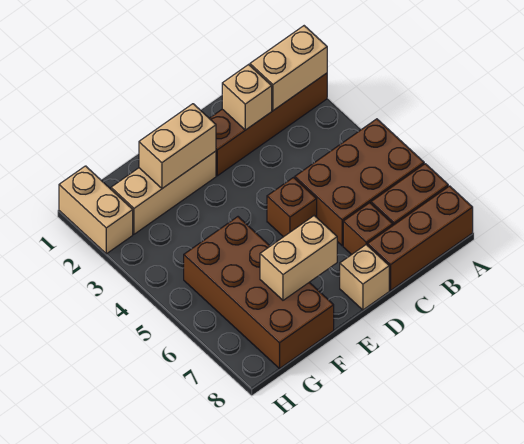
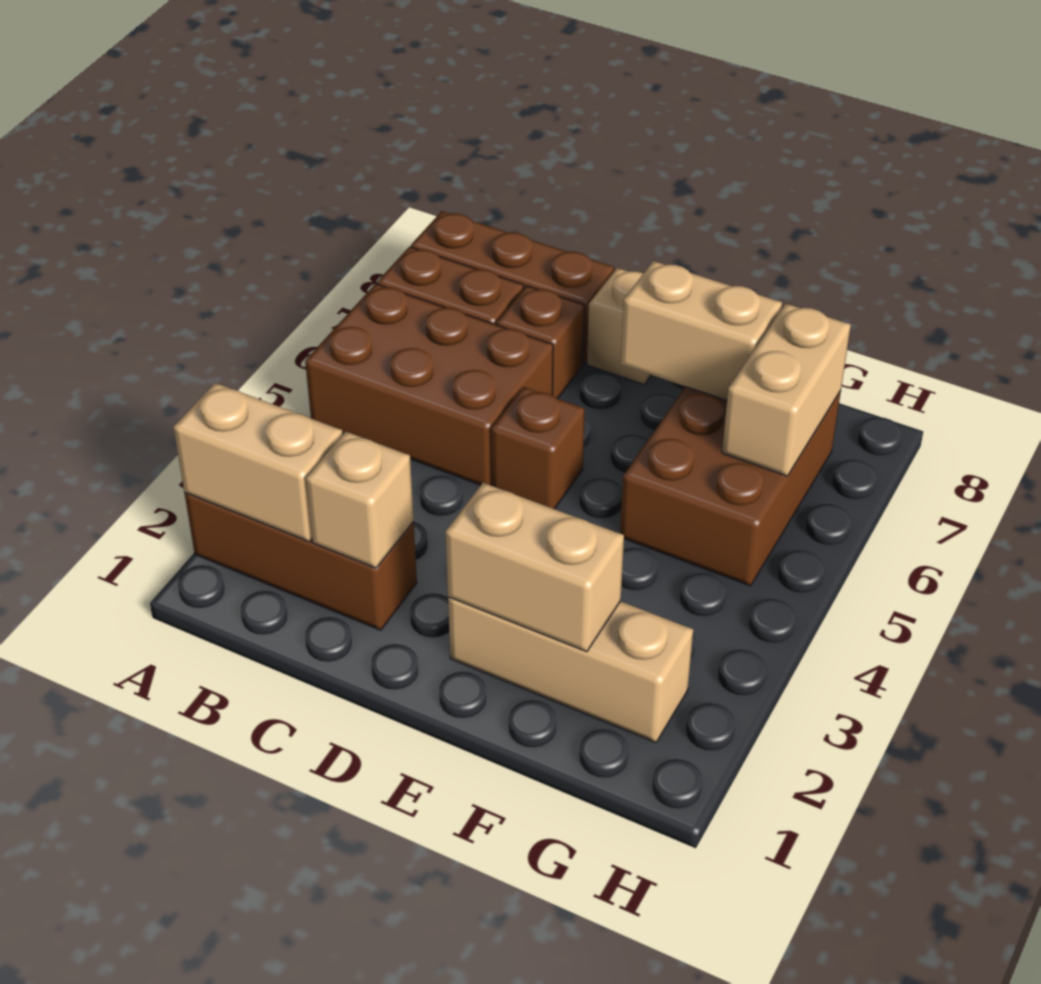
brown brick A2:D2 level 1 -> brown brick A2:C2 level 1
brown brick F5:G8 level 1 -> brown brick F5:G7 level 1
tan brick H1:H2 level 1 -> tan brick G6:G7 level 2

